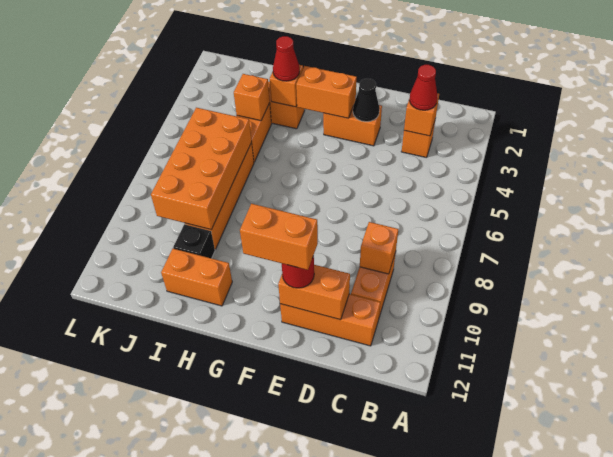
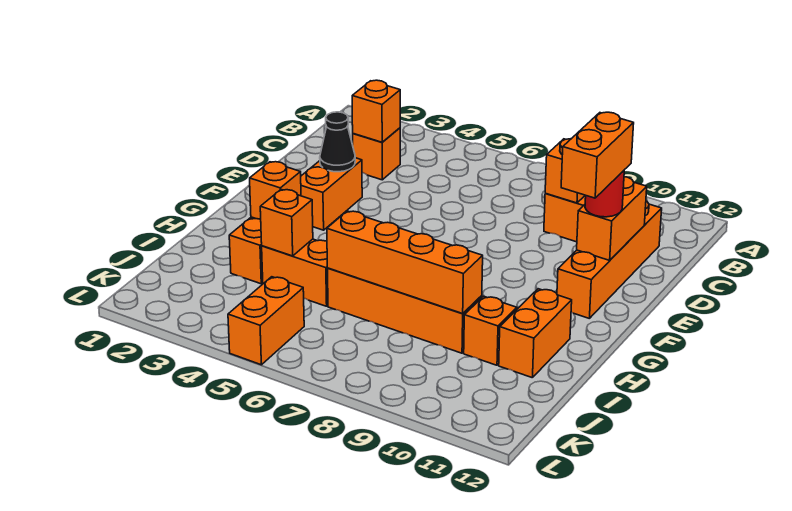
red cone C3 level 3 -> none
orange brick C11:E11 level 1 -> orange brick C11:F11 level 1
orange brick F3:G3 level 2 -> orange brick K5:L5 level 1
red cone H3 level 3 -> none
orange brick I6:J9 level 2 -> orange brick I6:I9 level 2
black brick I10 level 1 -> orange brick I10 level 1

